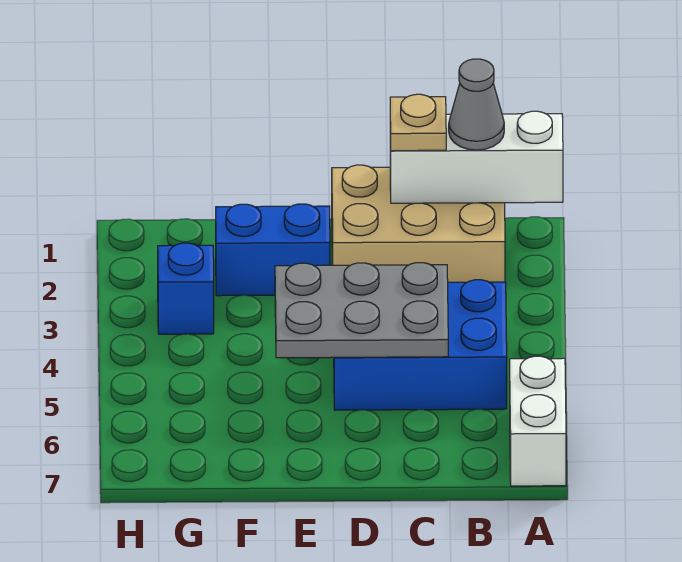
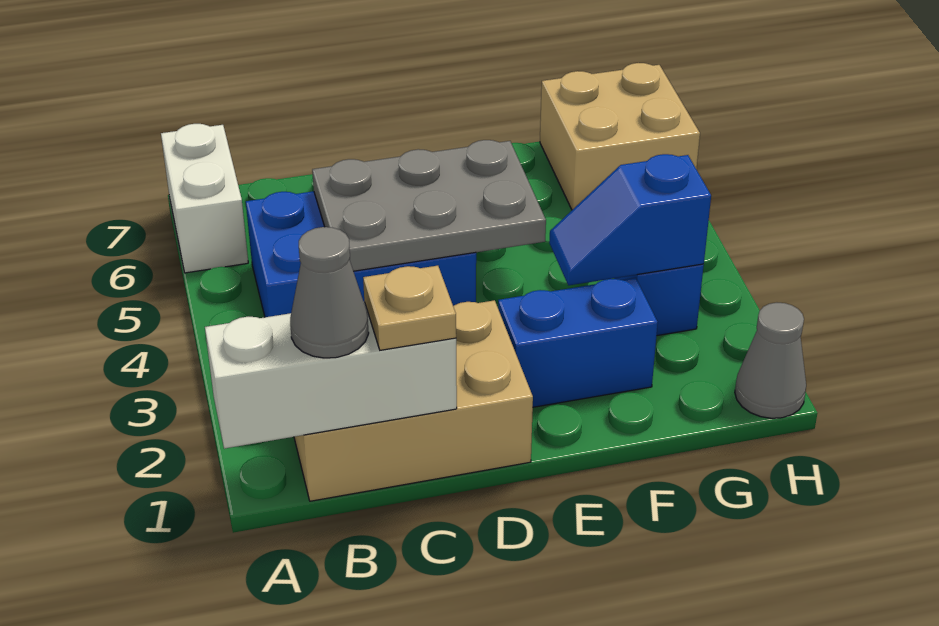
none -> blue slope F3:G3 level 2 top G
none -> tan brick G6:H7 level 1
none -> grey cone H1 level 1

